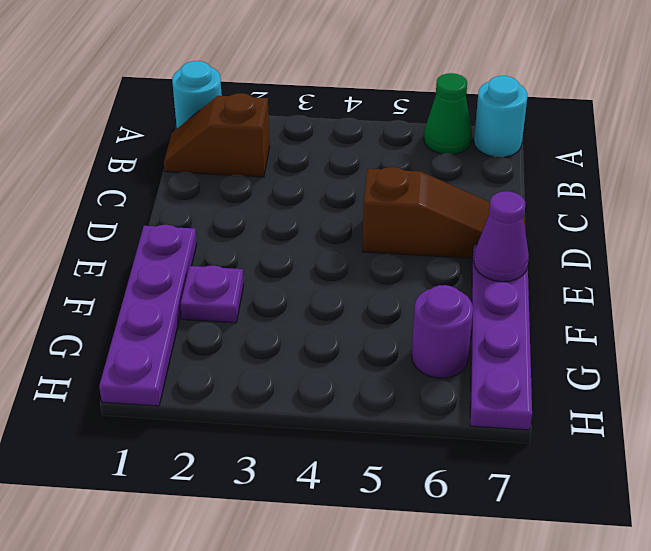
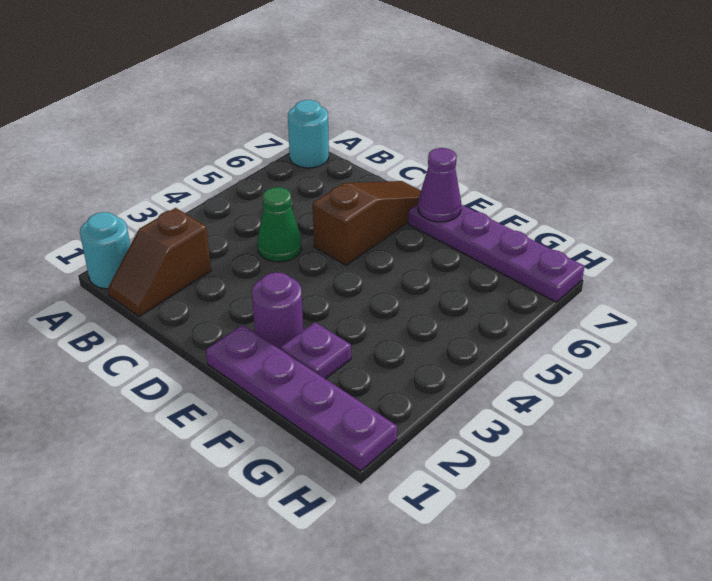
green cone A6 level 1 -> green cone C4 level 1
purple round brick G6 level 1 -> purple round brick E2 level 1

